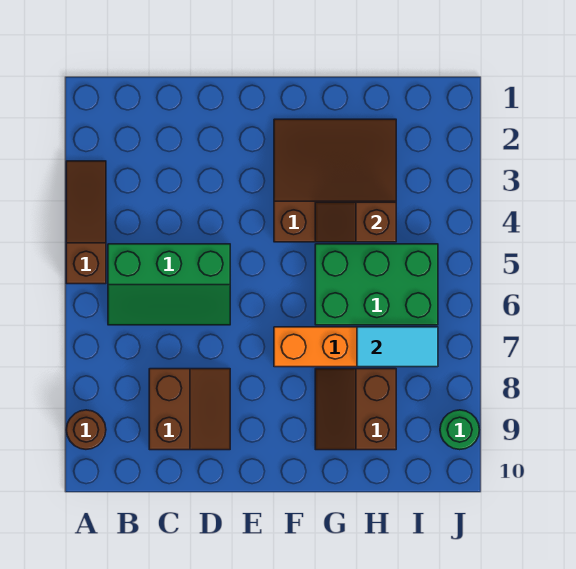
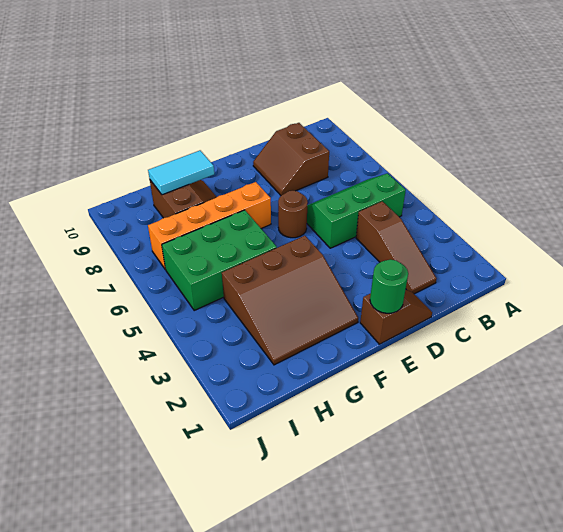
brown slope A3:A5 level 1 top 5 -> brown slope C2:C4 level 1 top 4
brown round brick A9 level 1 -> brown round brick E6 level 1
brown slope G4:H4 level 2 top H -> brown slope D1:E1 level 1 top E
cyan tile H7:I7 level 2 -> cyan tile G9:H9 level 2
green round brick J9 level 1 -> green round brick E1 level 2

